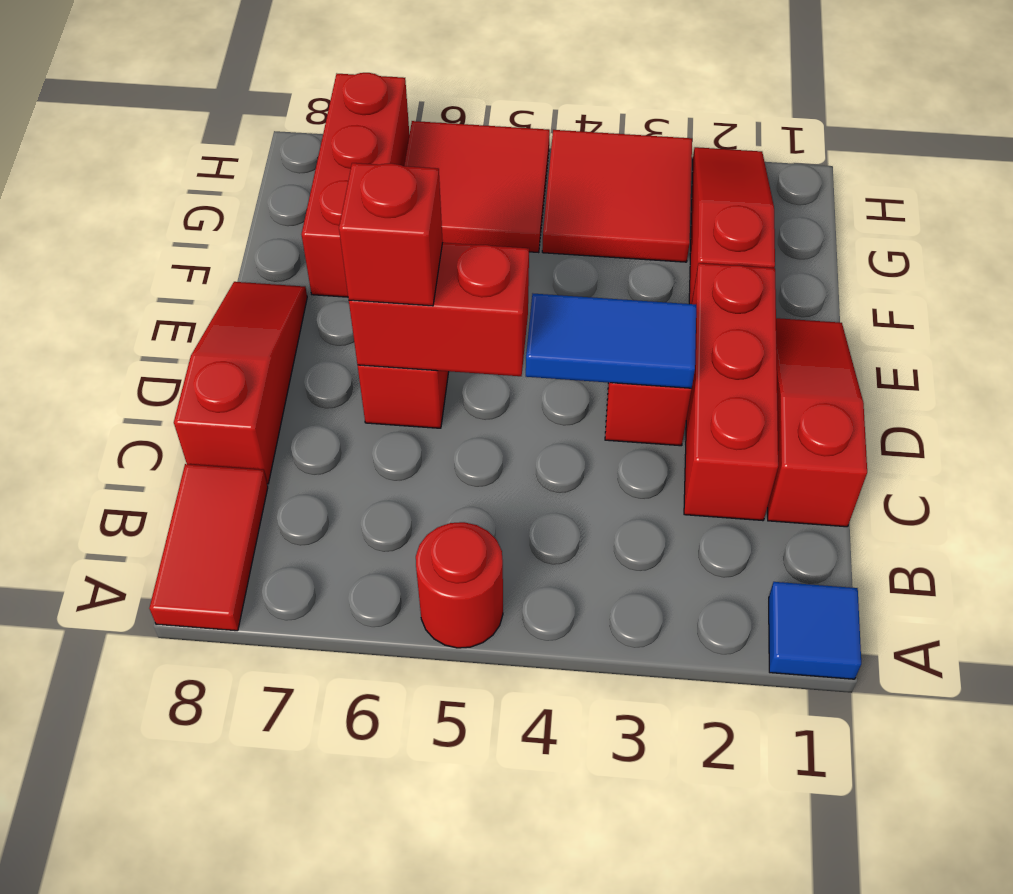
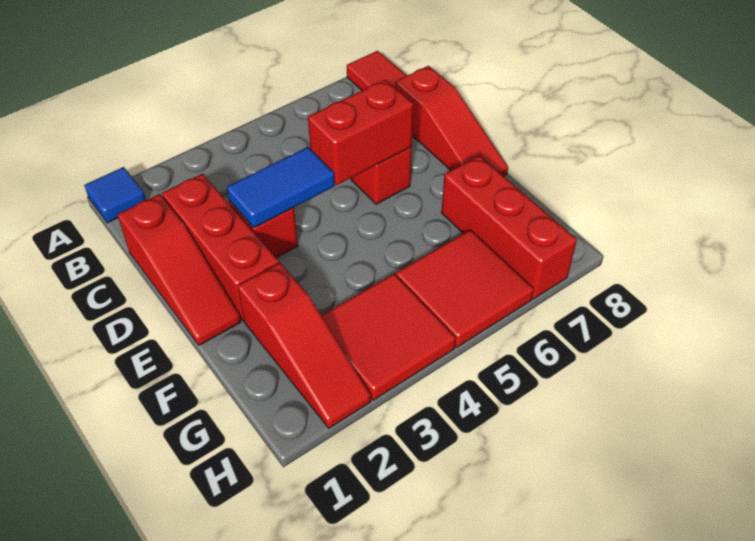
red round brick A5 level 1 -> none
red brick D6 level 3 -> none

